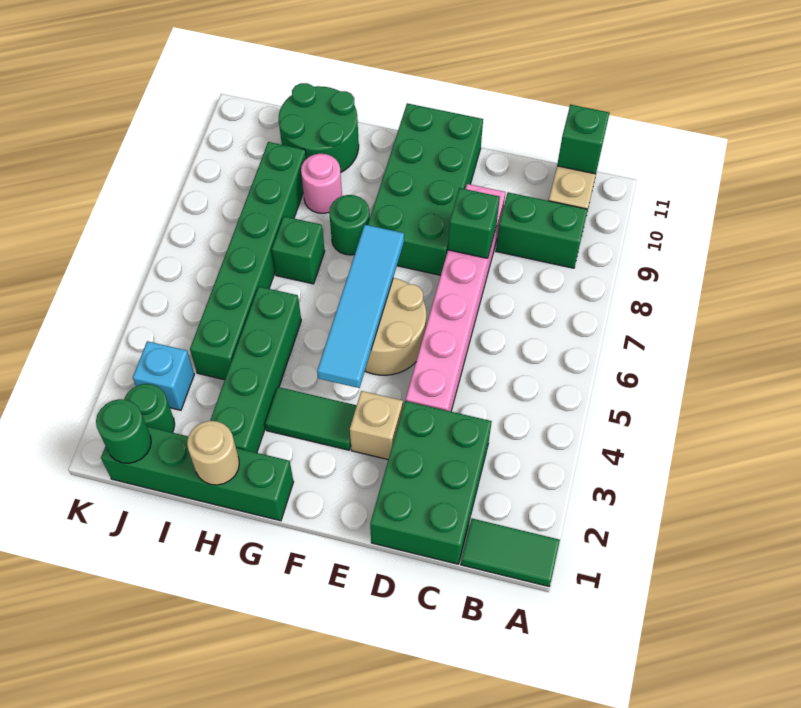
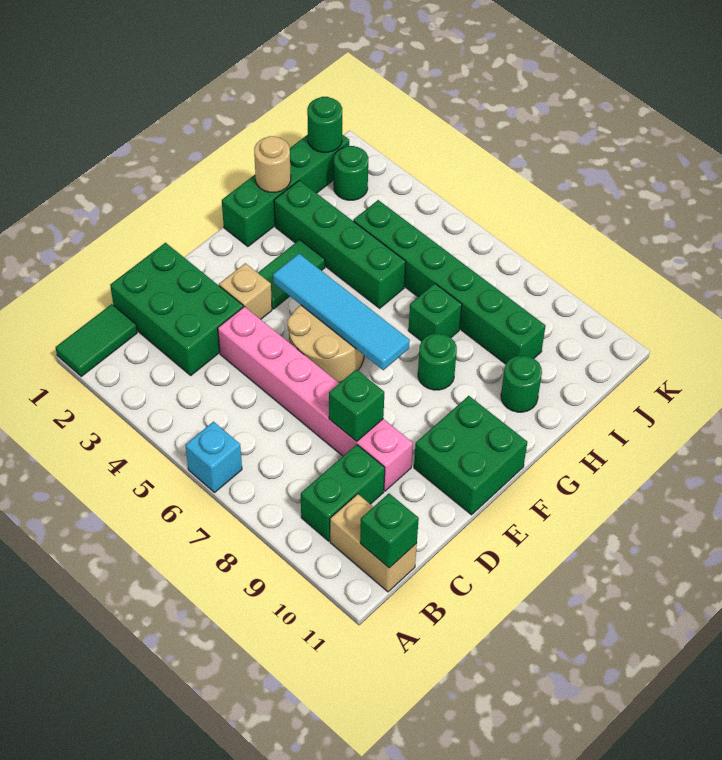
green brick E8:F11 level 1 -> green brick E10:F11 level 1
pink round brick H9 level 1 -> none
green round brick H10:I11 level 1 -> green round brick H10 level 1
cyan brick J3 level 1 -> cyan brick A6 level 1

